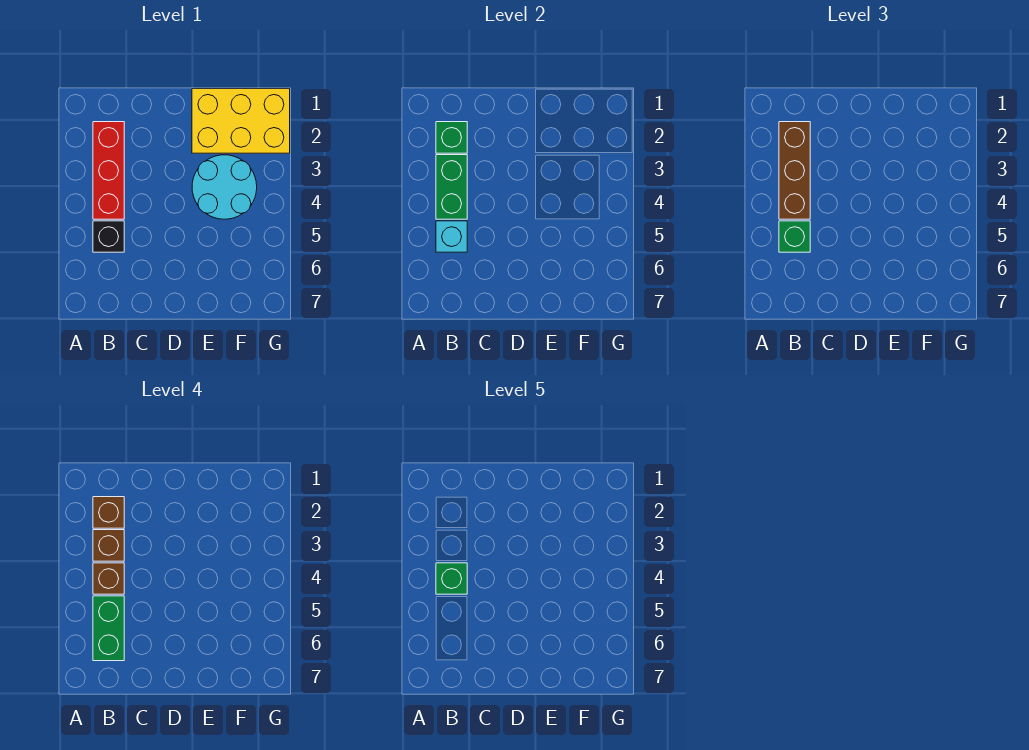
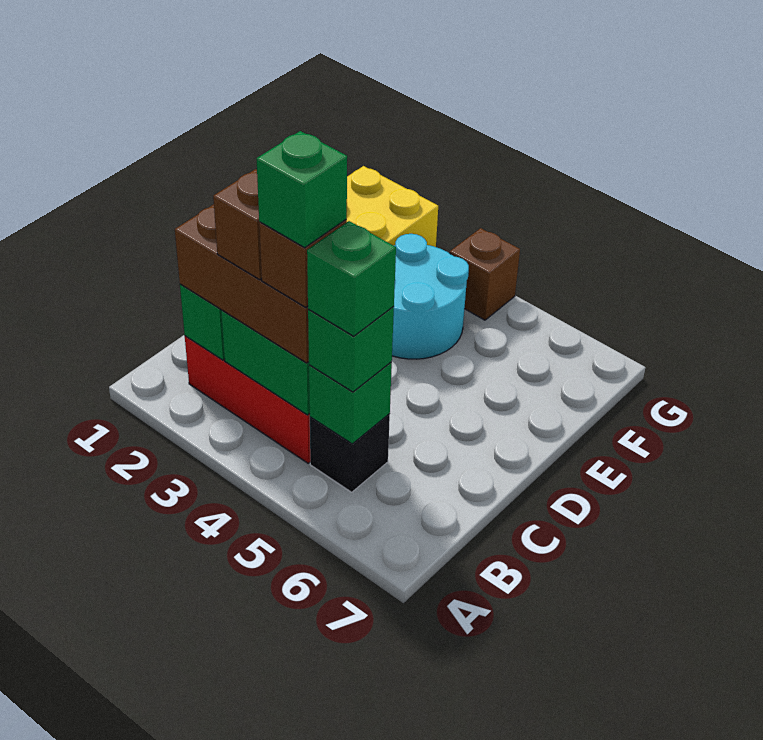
brown brick B2 level 4 -> brown brick G4 level 1
cyan brick B5 level 2 -> green brick B5 level 2
green brick B5:B6 level 4 -> green brick B5 level 4

